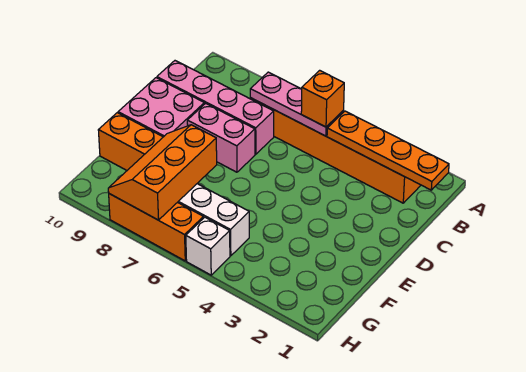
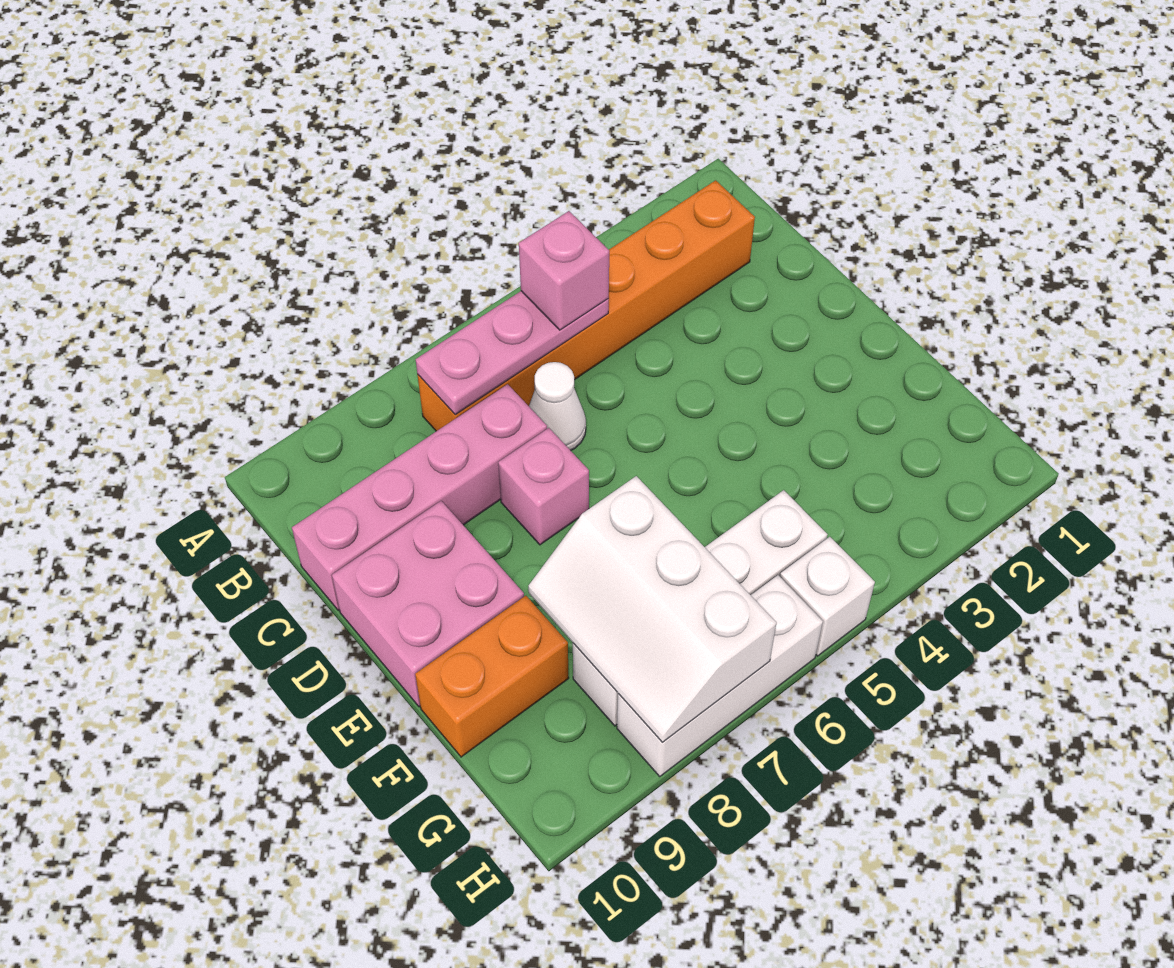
orange plate B1:B4 level 2 -> none
orange brick B5 level 3 -> pink brick B5 level 3
none -> white cone C6 level 1
pink brick D7:D8 level 1 -> pink brick D7 level 1
orange slope F7:H8 level 2 top 7 -> white slope F7:H8 level 2 top 7
orange brick H6:H8 level 1 -> white brick H6:H8 level 1

